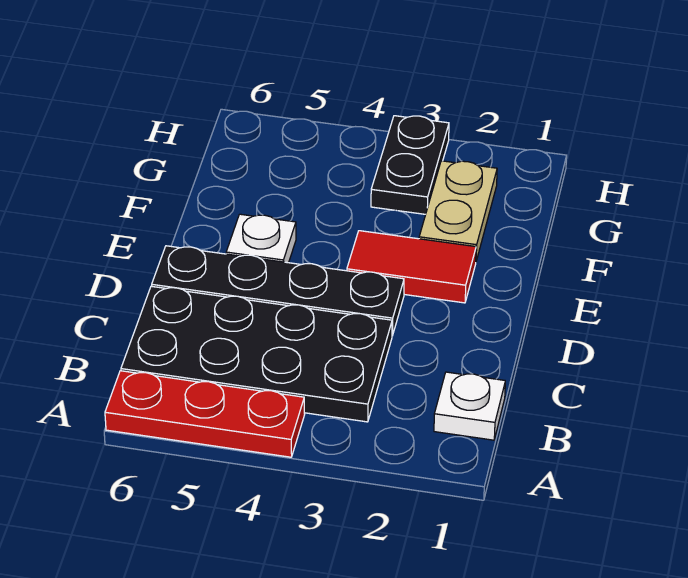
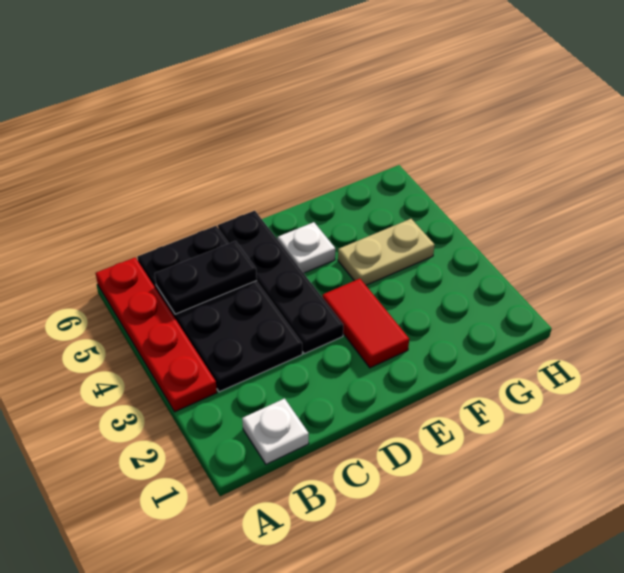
red plate A4:A6 level 1 -> red plate A3:A6 level 1
tan plate F2:G2 level 1 -> tan plate F4:G4 level 1
black plate G3:H3 level 1 -> black plate B5:C5 level 2

